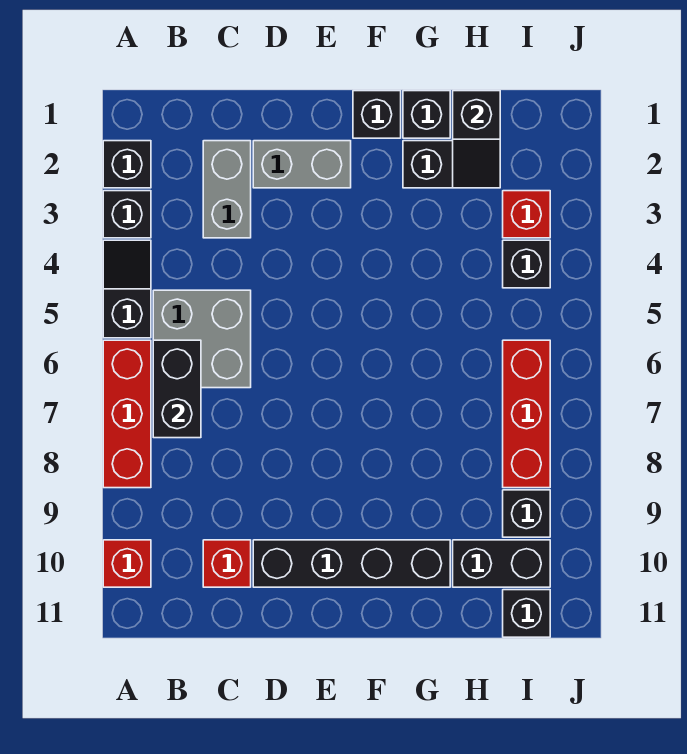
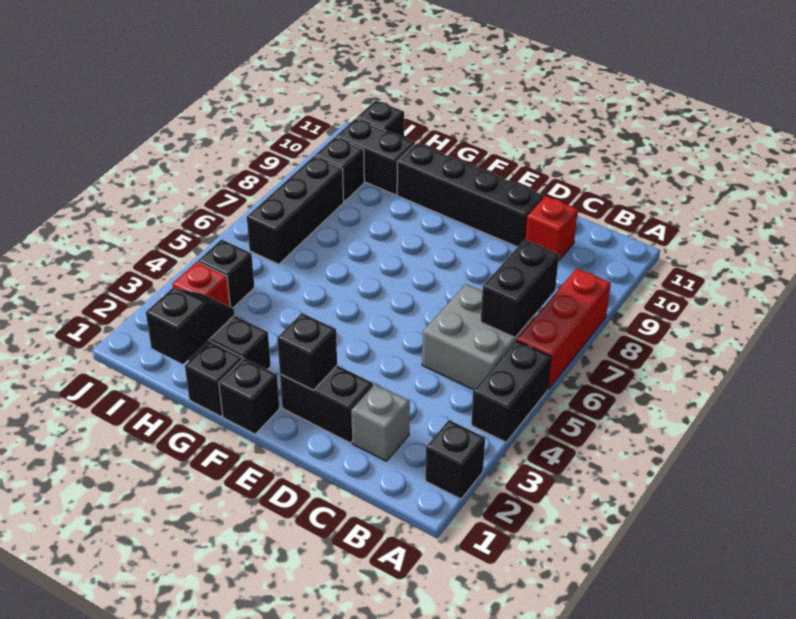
black brick A3 level 1 -> black brick E2 level 2
black slope A4:A5 level 1 top 5 -> black brick A4:A5 level 1
red brick A10 level 1 -> none
grey brick C2:C3 level 1 -> grey brick C2 level 1
grey brick D2:E2 level 1 -> black brick D2:E2 level 1
red brick I6:I8 level 1 -> black brick I6:I8 level 1

